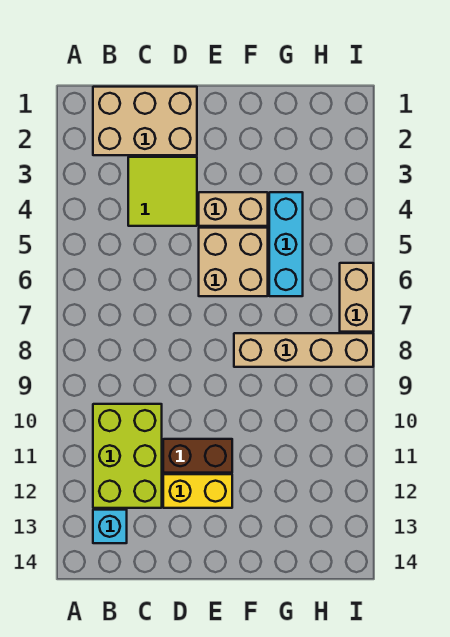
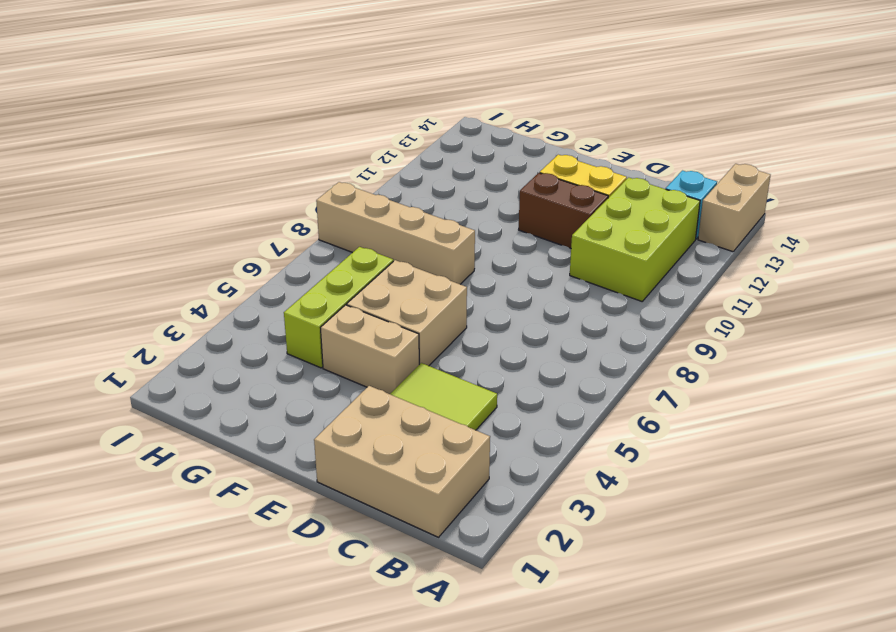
cyan brick G4:G6 level 1 -> lime brick G4:G6 level 1
tan brick I6:I7 level 1 -> tan brick A13:A14 level 1

